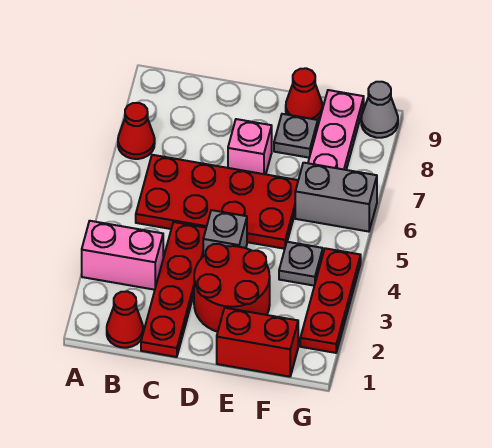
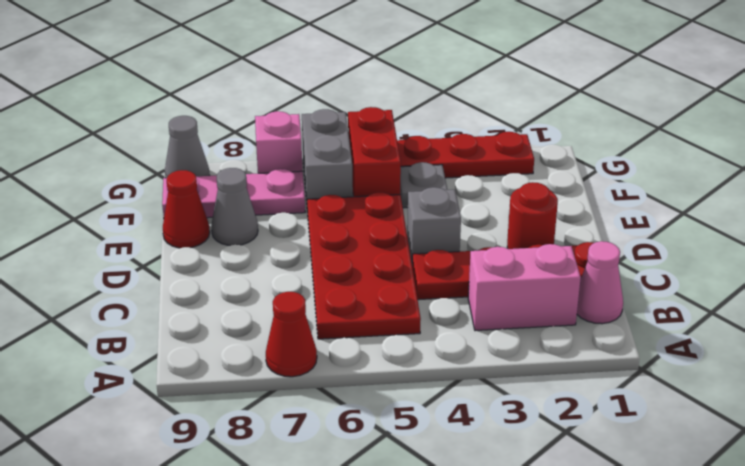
pink brick A3:B3 level 1 -> pink brick B2:B3 level 1
red cone B1 level 1 -> pink cone B1 level 1
red round brick D2:E3 level 1 -> red round brick D2 level 1
pink brick D7 level 1 -> pink brick G7 level 1
red brick E1:F1 level 1 -> red brick F5:G5 level 1
grey plate E8 level 1 -> grey cone E8 level 1

